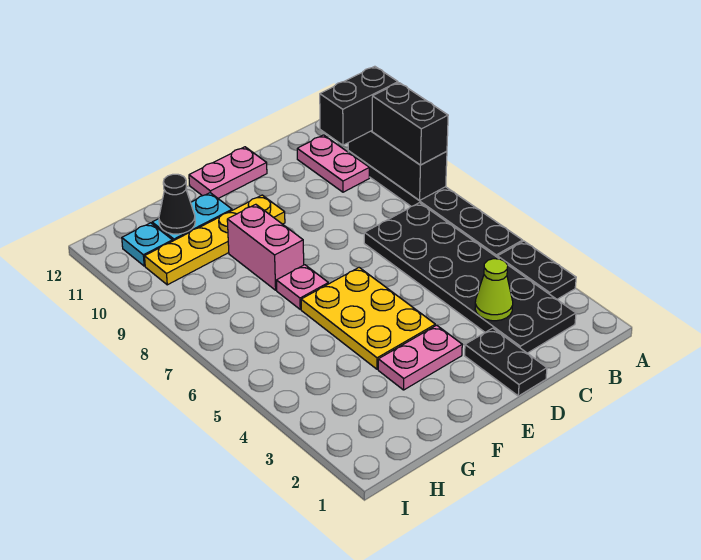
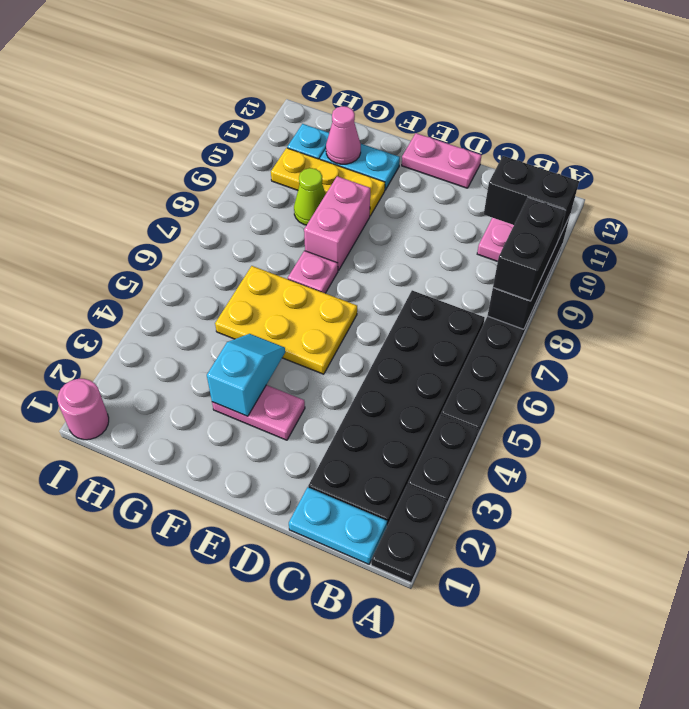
none -> cyan plate B1:C1 level 1
lime cone C3 level 2 -> lime cone G9 level 1
black plate D1:D2 level 1 -> black plate A1:A2 level 1
yellow plate E4:F6 level 1 -> yellow plate E5:G6 level 1
yellow plate E10:H10 level 1 -> yellow plate F10:H10 level 1
none -> cyan slope F3:F4 level 2 top 3
black cone G11 level 2 -> pink cone G11 level 2
none -> pink round brick I1 level 1

